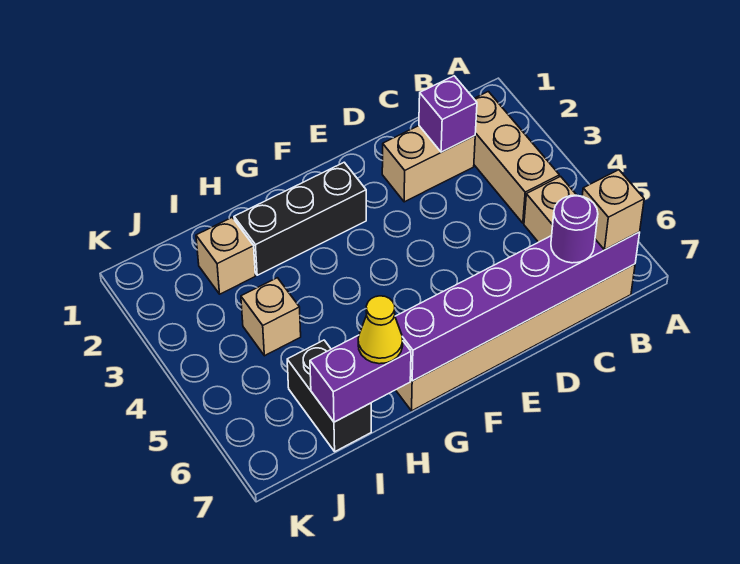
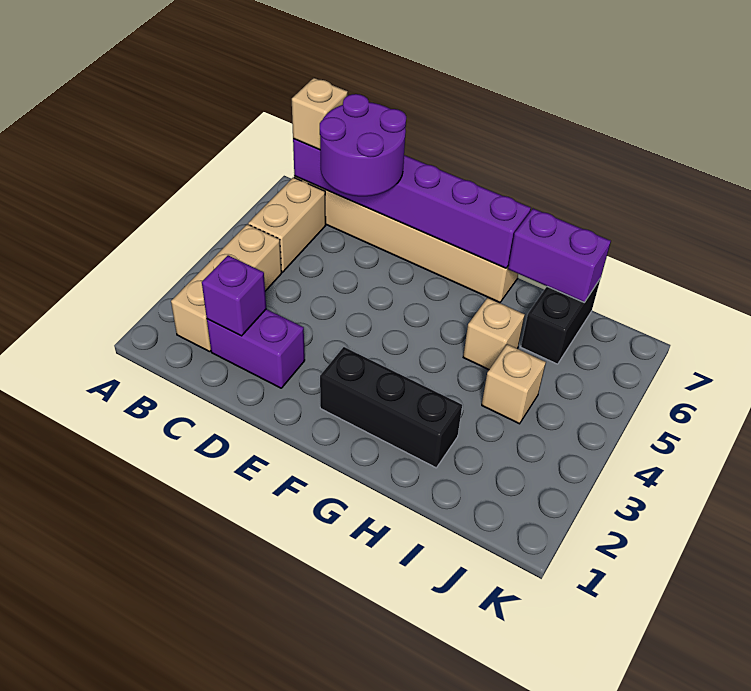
tan brick C2:D2 level 1 -> purple brick C2:D2 level 1
purple round brick C7 level 3 -> purple round brick C6:D7 level 3
yellow cone H7 level 3 -> none
tan brick I2 level 1 -> tan brick H5 level 1

